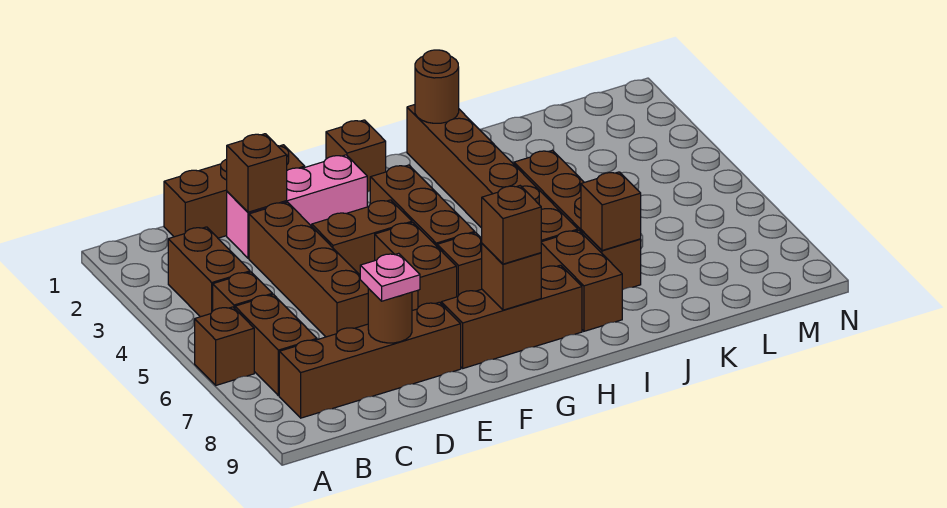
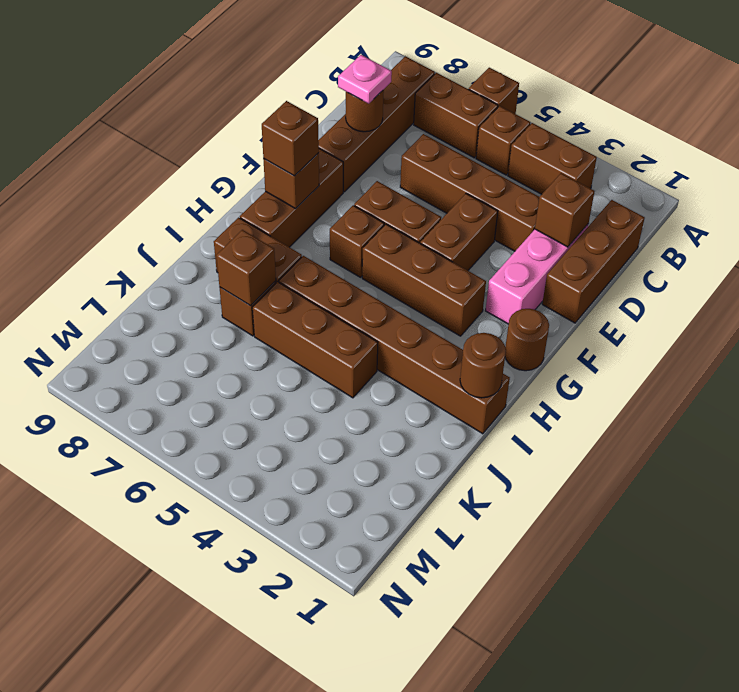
brown brick G1 level 1 -> brown round brick G1 level 1

